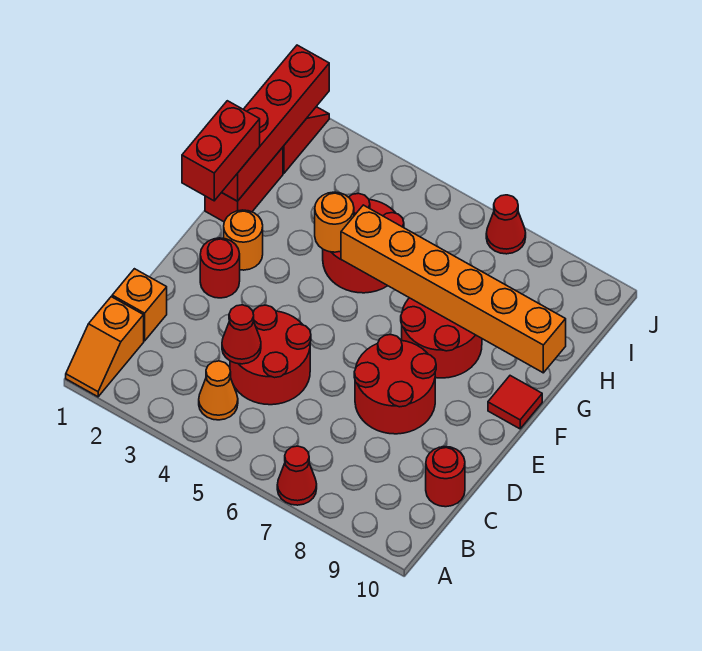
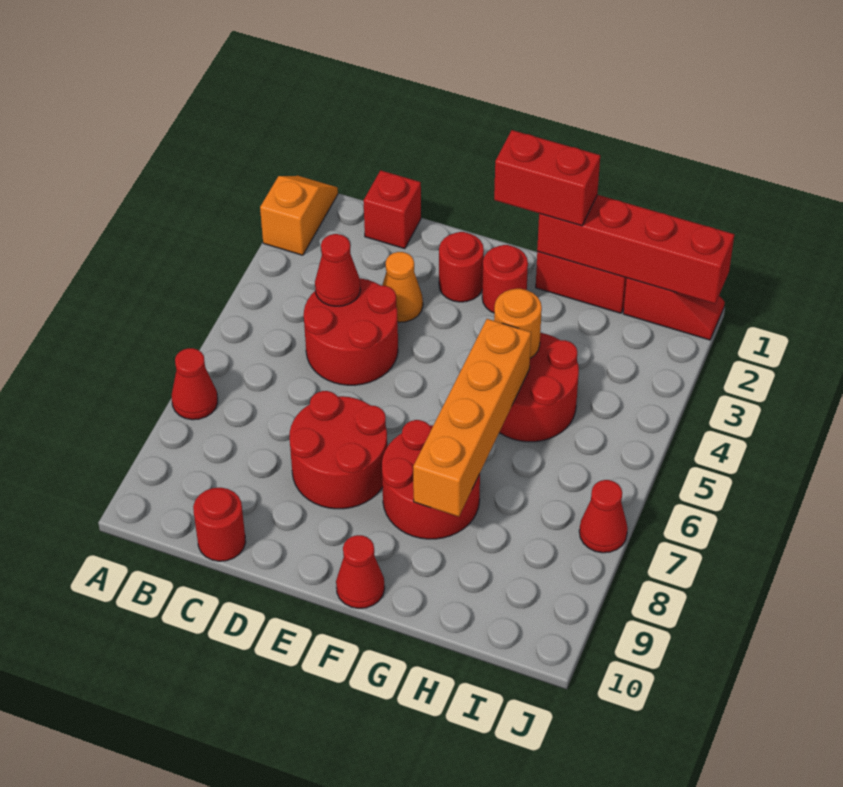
orange slope A1:B1 level 1 top B -> orange slope A1:A2 level 1 top 2
orange cone B4 level 1 -> orange cone D3 level 1
orange brick C1 level 1 -> red brick C1 level 1
orange round brick F2 level 1 -> red round brick F2 level 1
red tile F10 level 1 -> red cone F10 level 1
orange brick G5:G10 level 2 -> orange brick G5:G8 level 2

